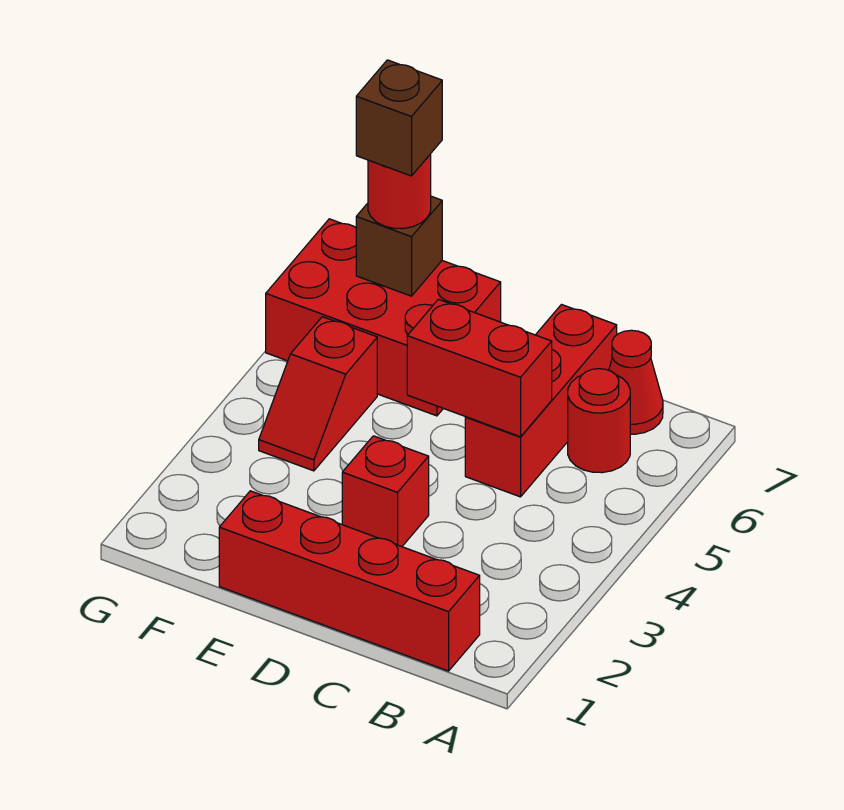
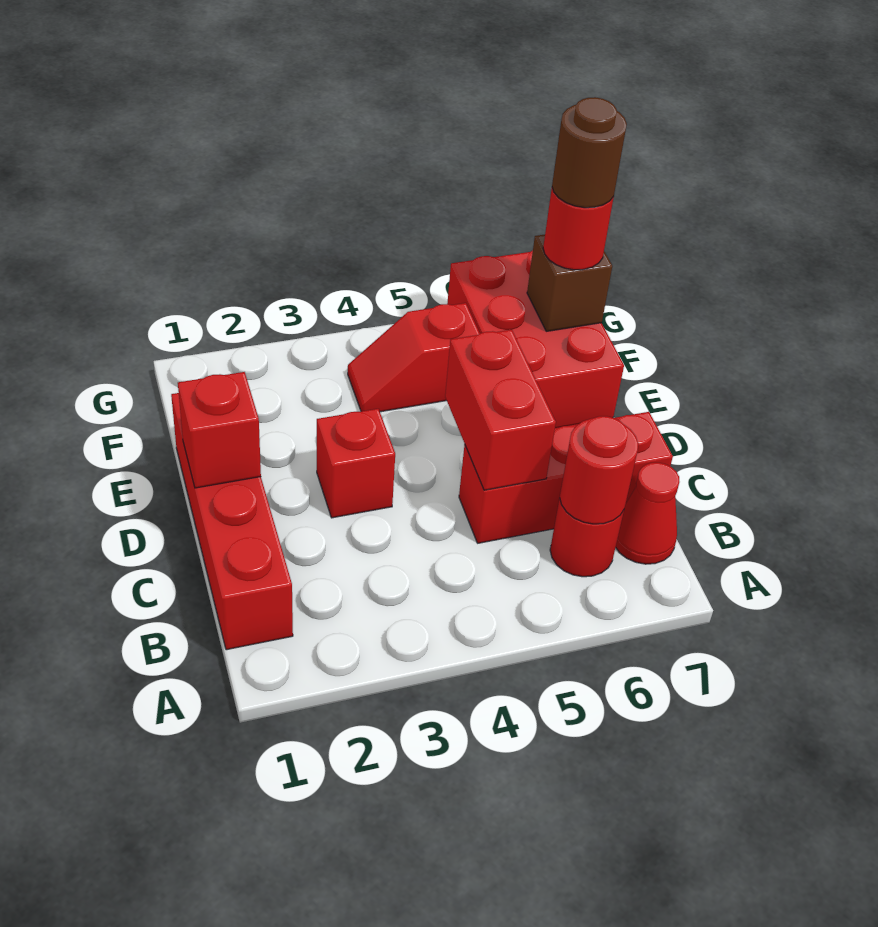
none -> red round brick B6 level 2
none -> red brick D1 level 2
brown brick F7 level 4 -> brown round brick F7 level 4

